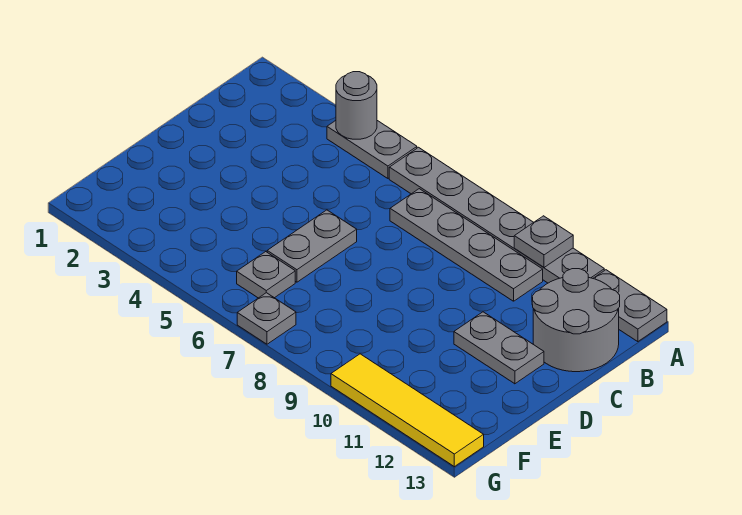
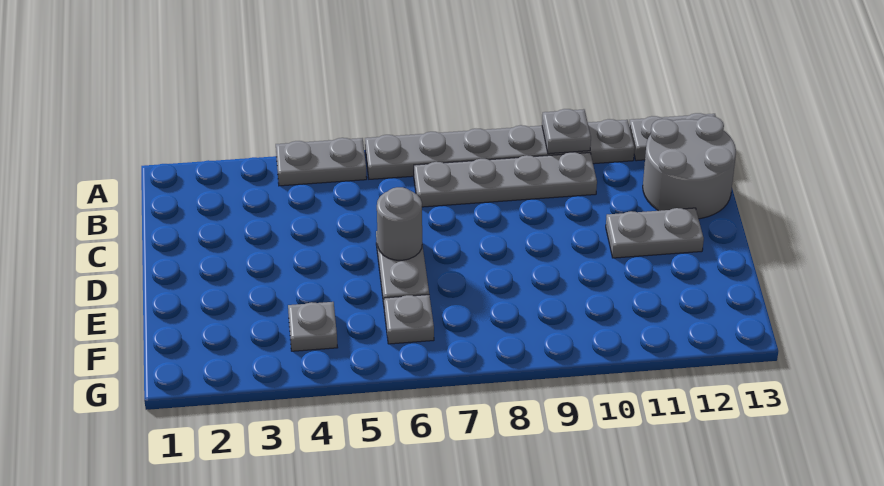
grey round brick A4 level 2 -> grey round brick D6 level 2
grey plate G7 level 1 -> grey plate F4 level 1
yellow tile G10:G13 level 1 -> none

